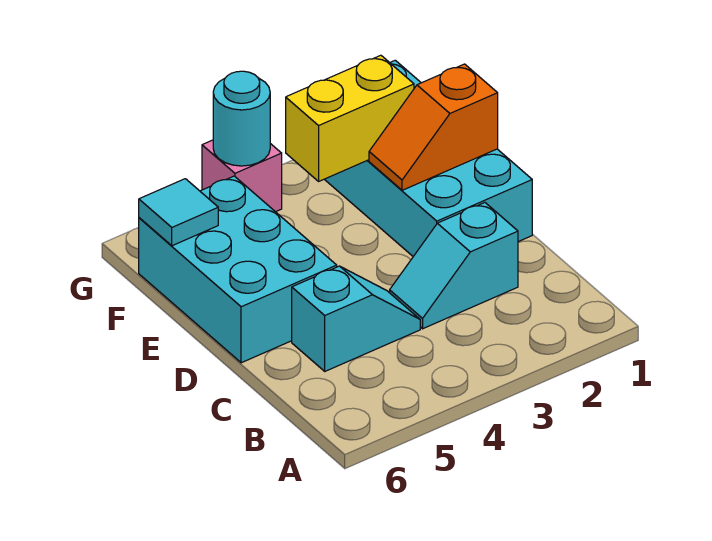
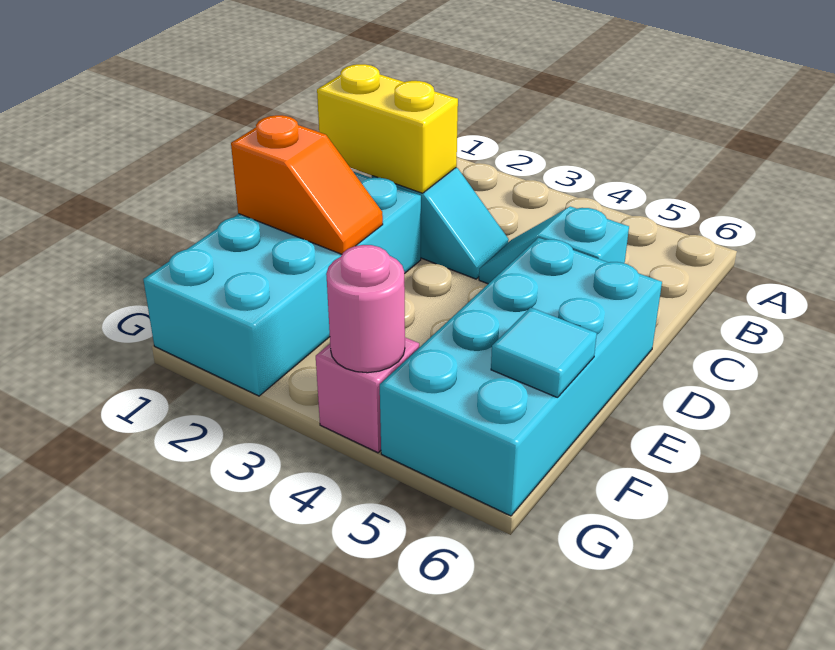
cyan brick D5:F6 level 1 -> cyan brick D5:G6 level 1
yellow brick F2:F3 level 2 -> yellow brick C1:C2 level 2
cyan round brick G4 level 2 -> pink round brick G4 level 2

